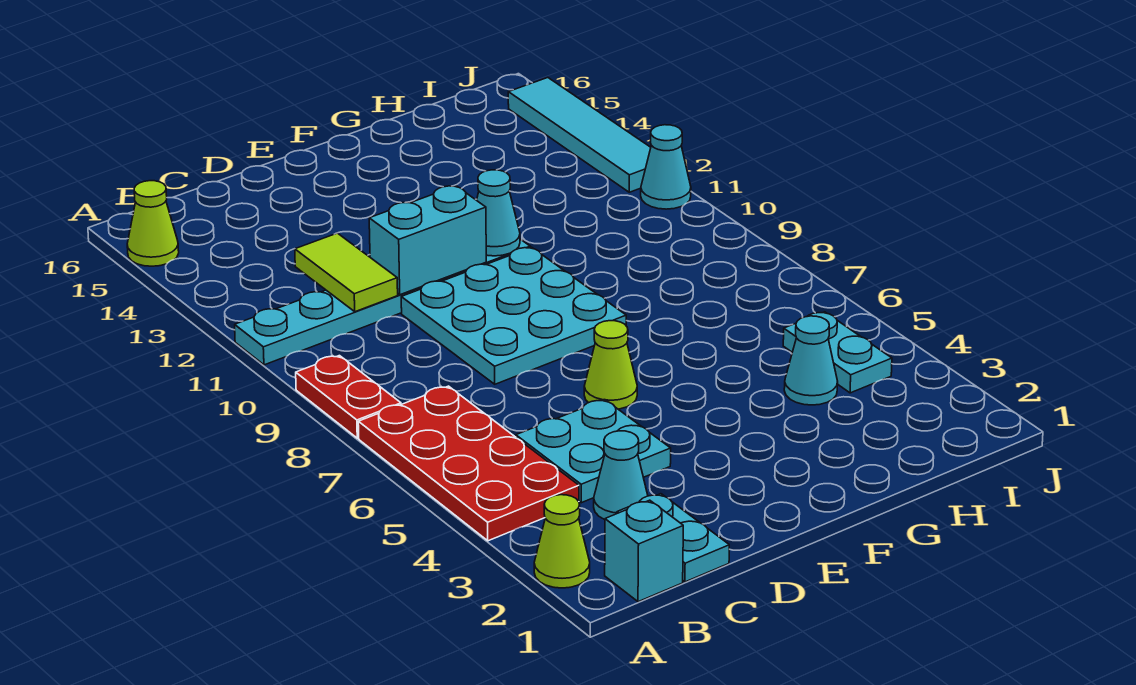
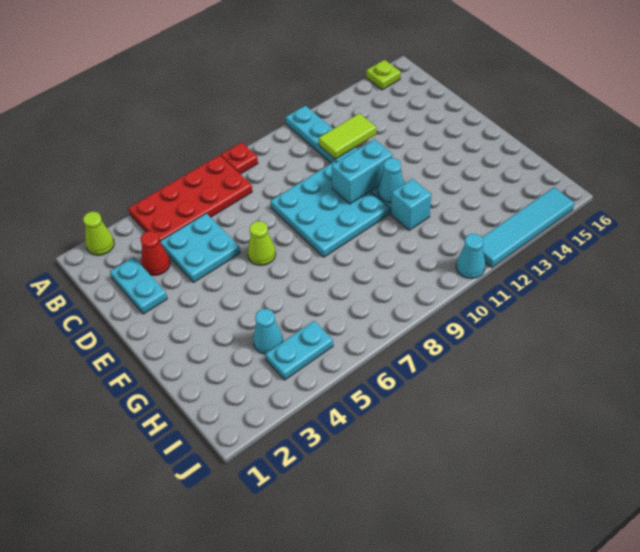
red plate A8:A9 level 1 -> red plate A8 level 1
lime cone A15 level 1 -> lime plate A15 level 1
cyan brick B1 level 1 -> cyan brick G11 level 1
cyan plate C1:C2 level 1 -> cyan plate C2:D2 level 1
cyan cone C3 level 1 -> red cone C3 level 1
cyan brick D11:E11 level 2 -> cyan brick E10:E11 level 2

